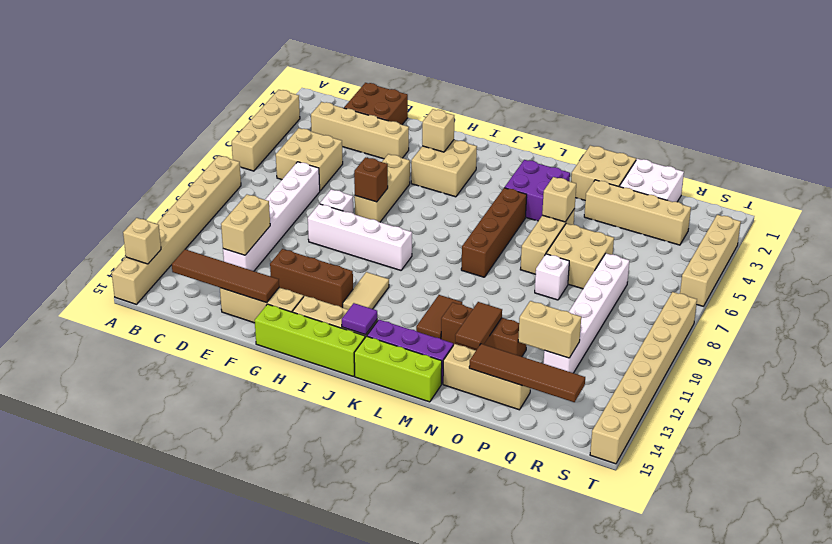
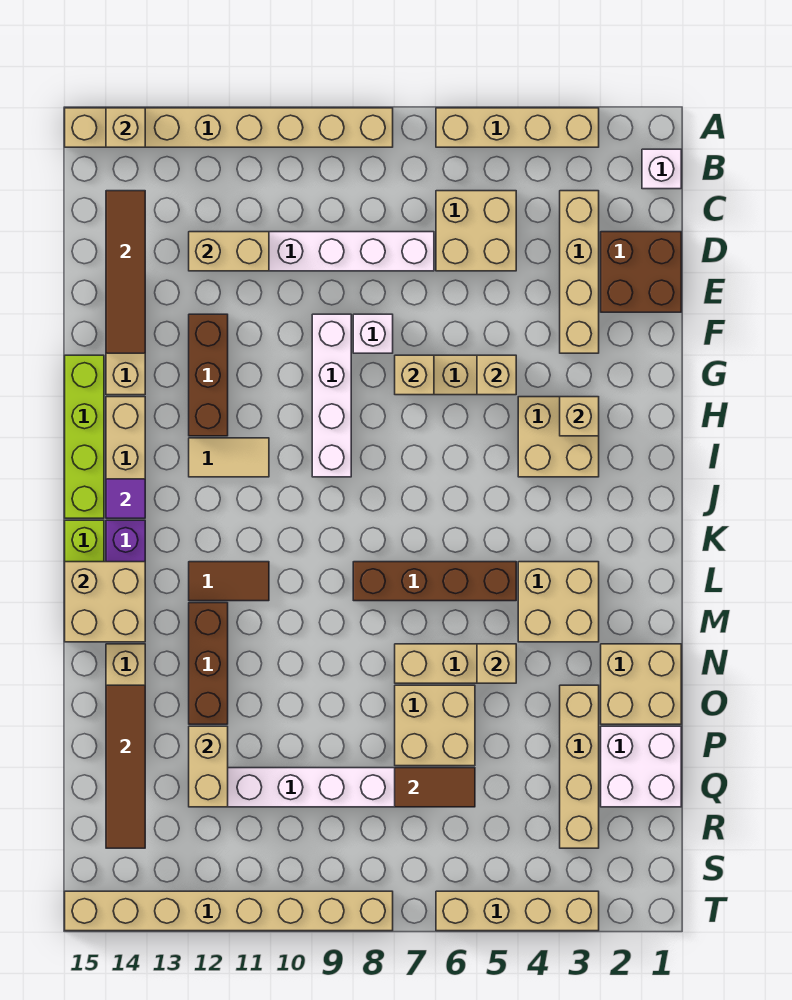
none -> tan brick G5 level 2
brown brick G7 level 2 -> tan brick G7 level 2
purple brick L3:M4 level 1 -> tan brick L3:M4 level 1
none -> tan brick L14:M15 level 2
brown tile N12:N13 level 2 -> brown tile Q6:Q7 level 2
white brick O8 level 1 -> white brick B1 level 1

